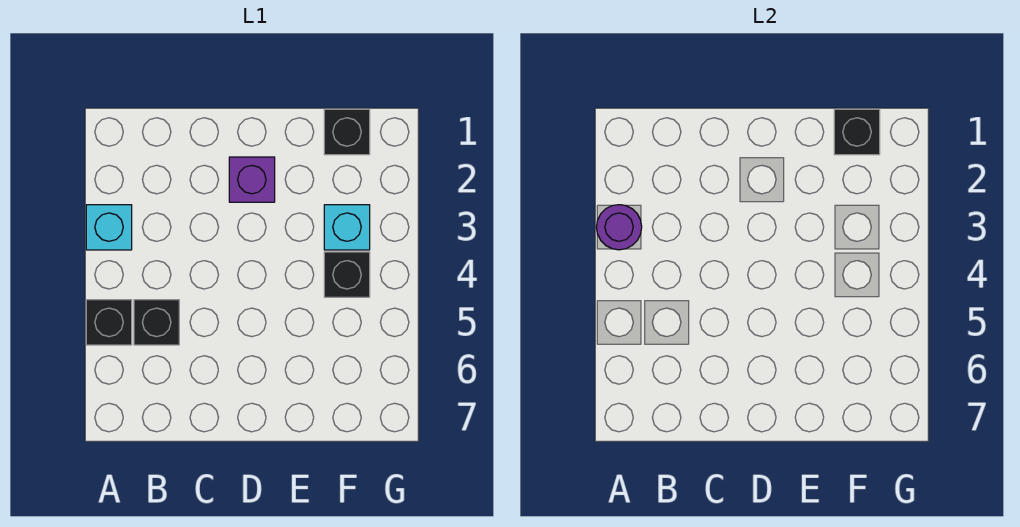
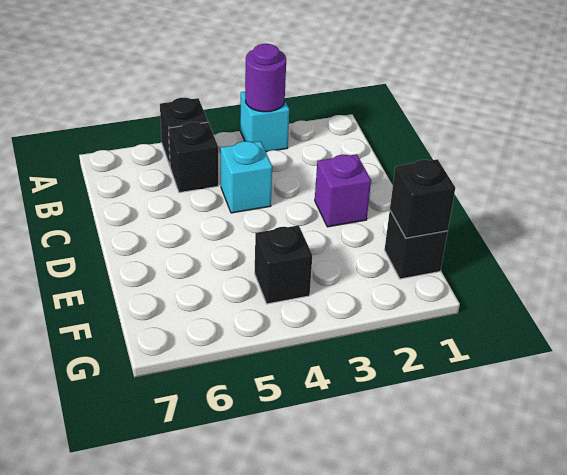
cyan brick F3 level 1 -> cyan brick C4 level 1

